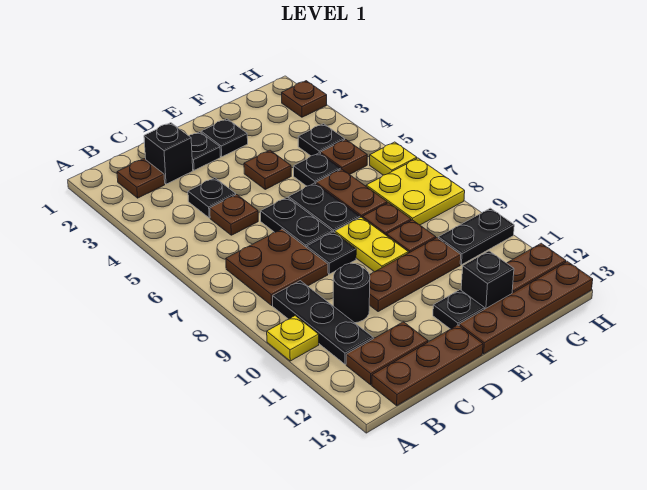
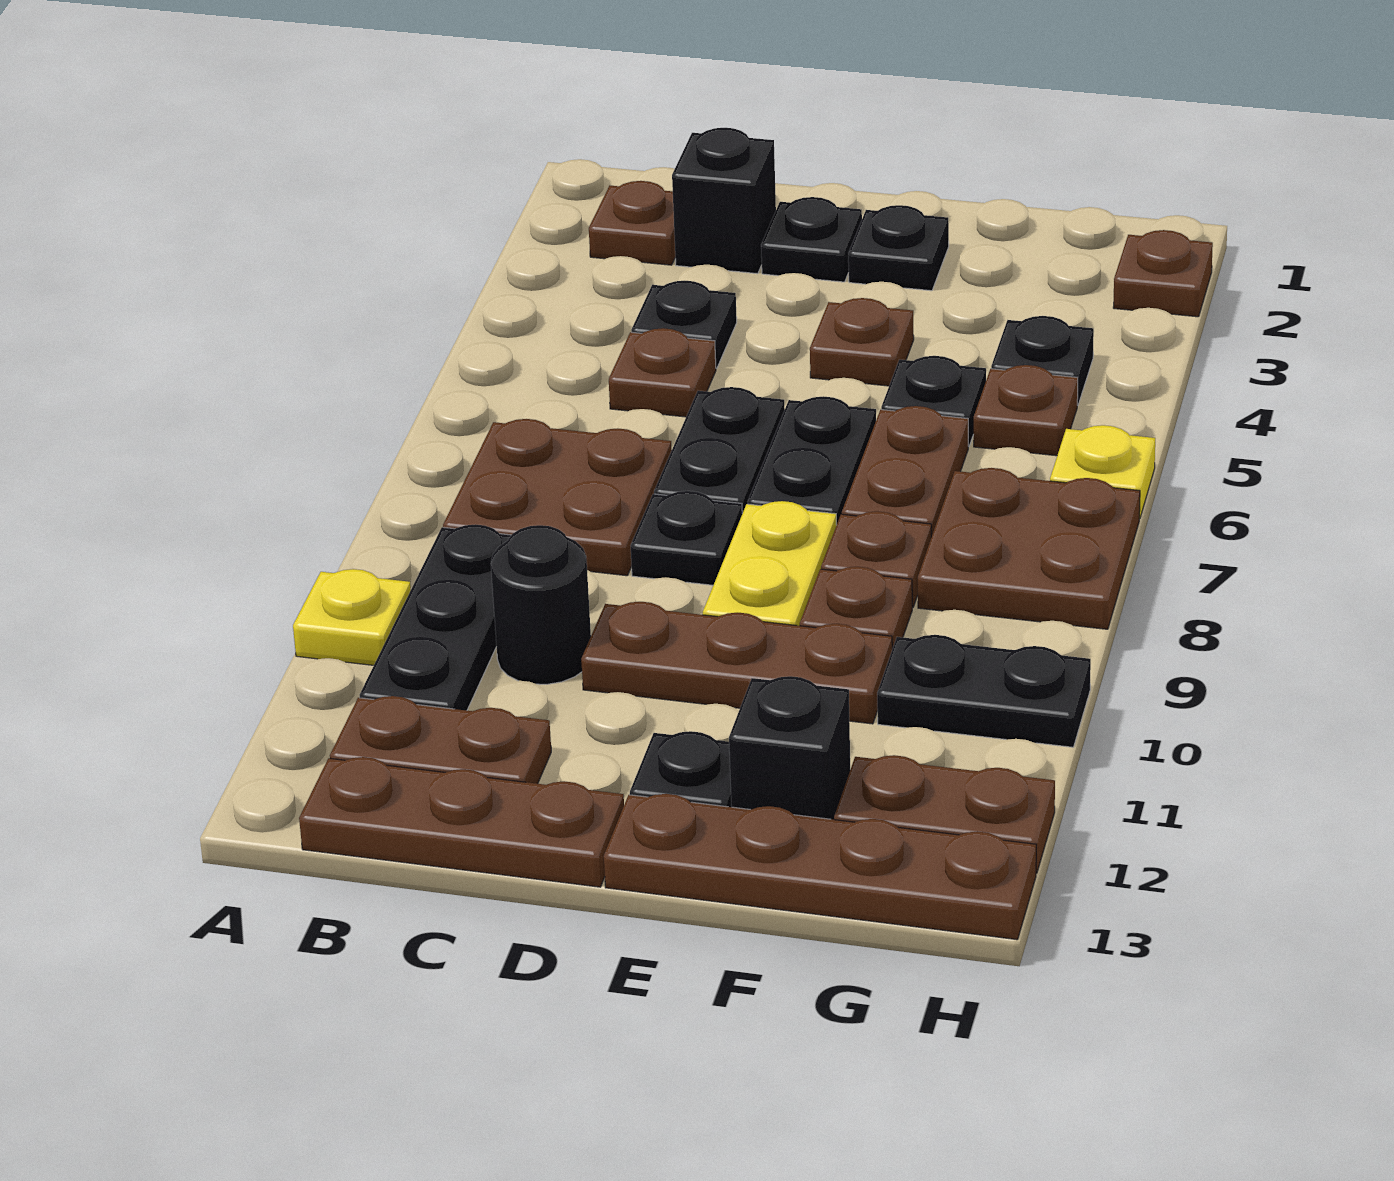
yellow plate G7:H8 level 1 -> brown plate G7:H8 level 1

